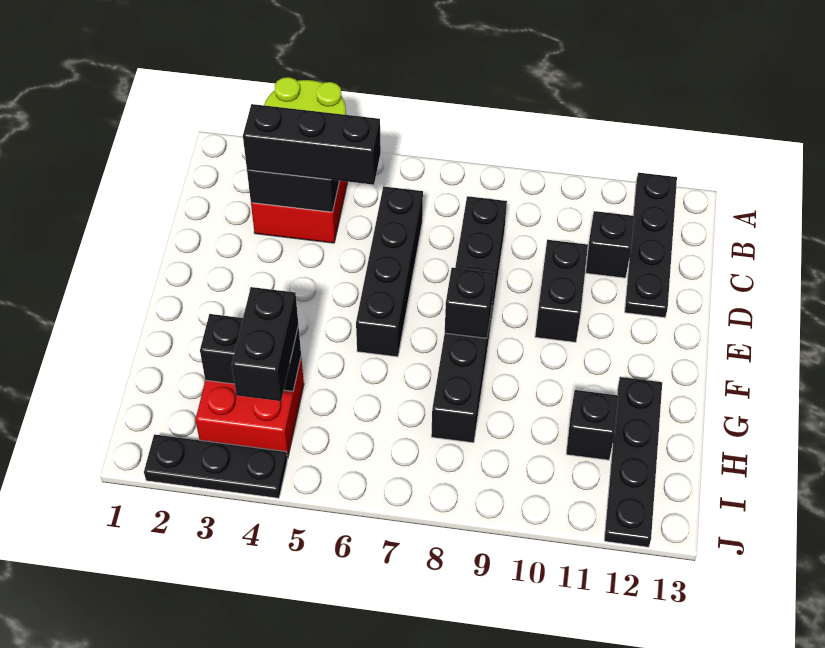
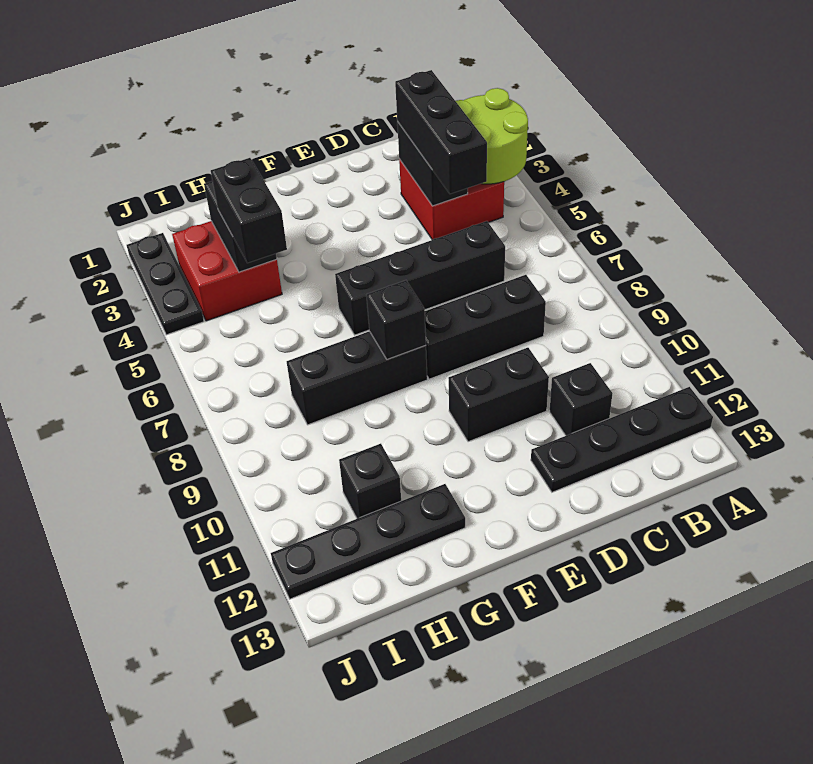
black brick H4:I4 level 3 -> black brick H4:H5 level 3

